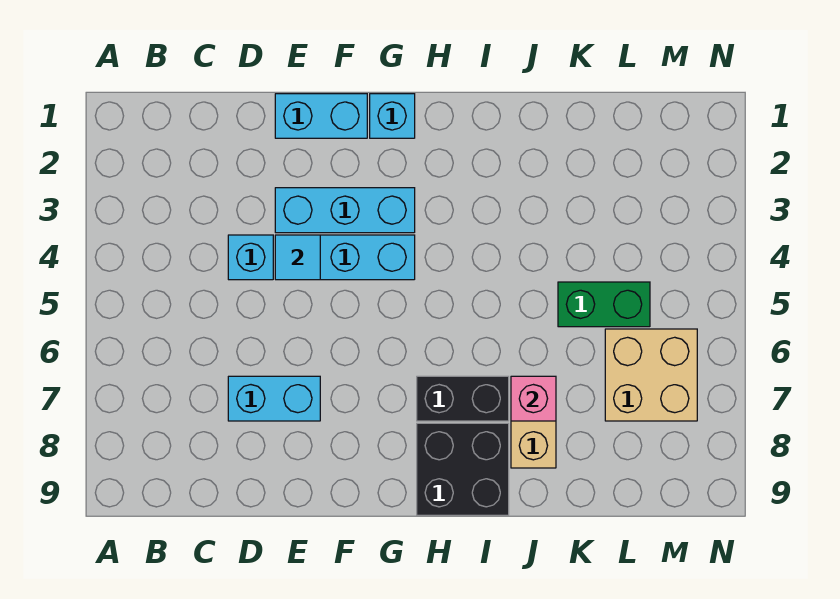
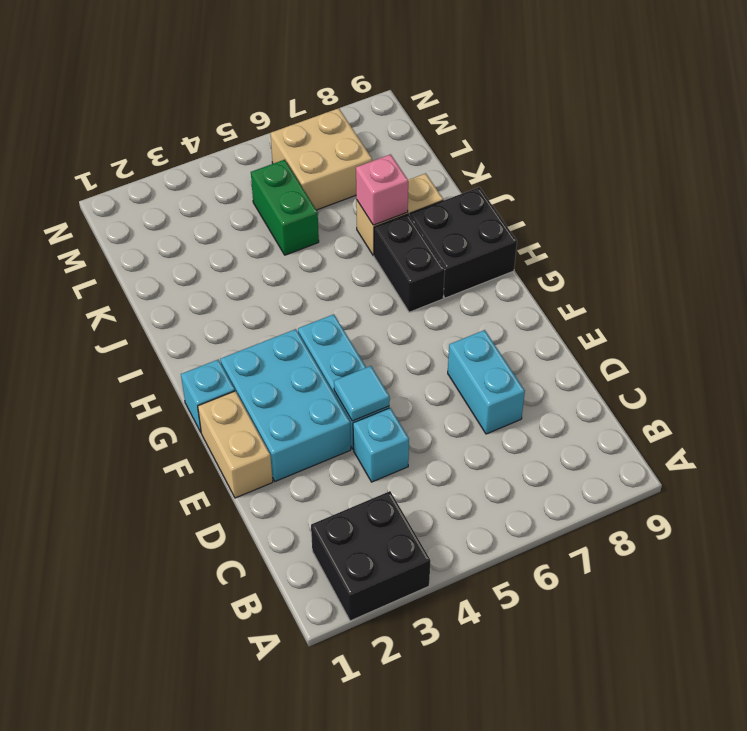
none -> black brick A2:B3 level 1
cyan brick E1:F1 level 1 -> tan brick E1:F1 level 1
cyan brick E3:G3 level 1 -> cyan brick E2:G3 level 1

